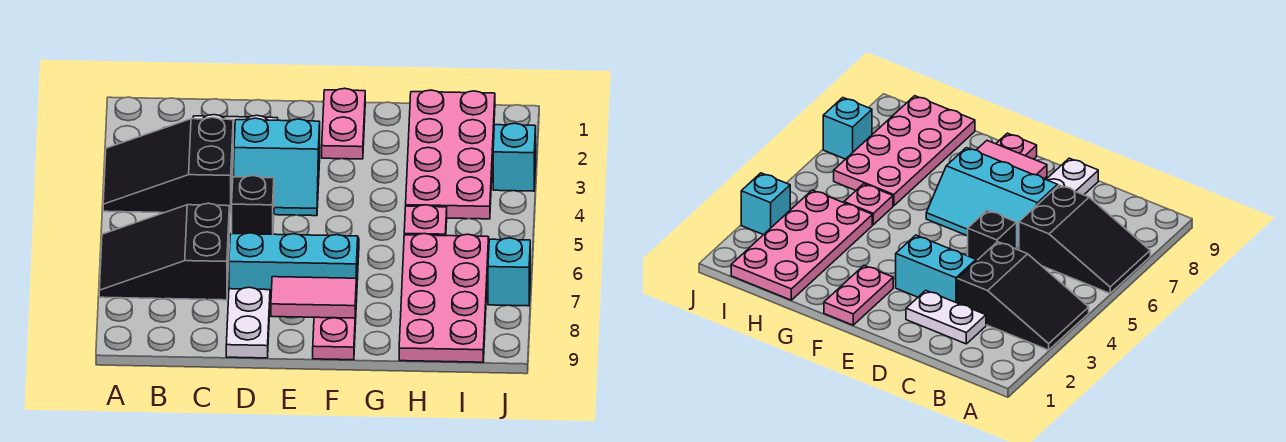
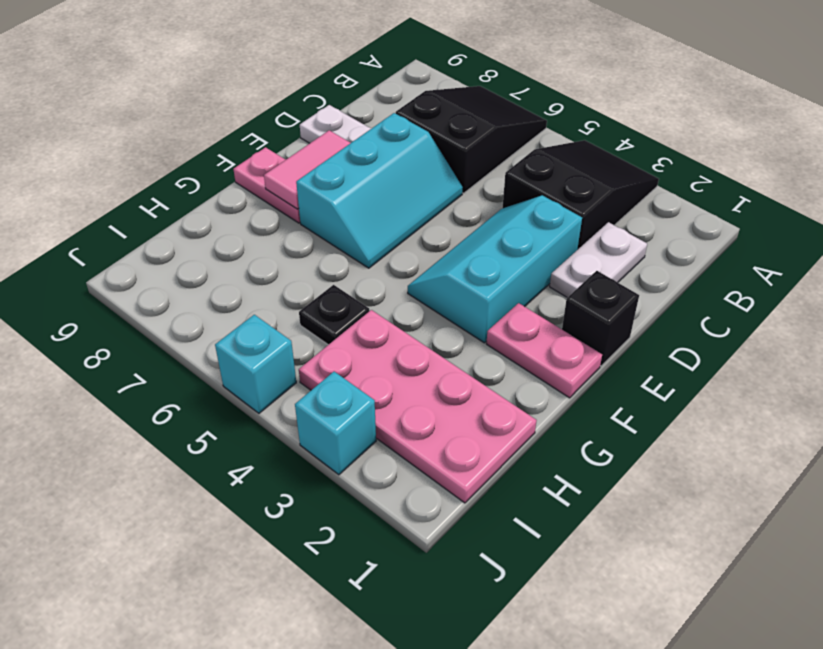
cyan slope D3:E4 level 1 top 3 -> cyan slope D3:F4 level 1 top 3
black brick D5 level 1 -> black brick E1 level 1
pink plate H5 level 1 -> black plate H5 level 1
pink plate H6:I9 level 1 -> none
cyan brick J7 level 1 -> cyan brick J5 level 1

